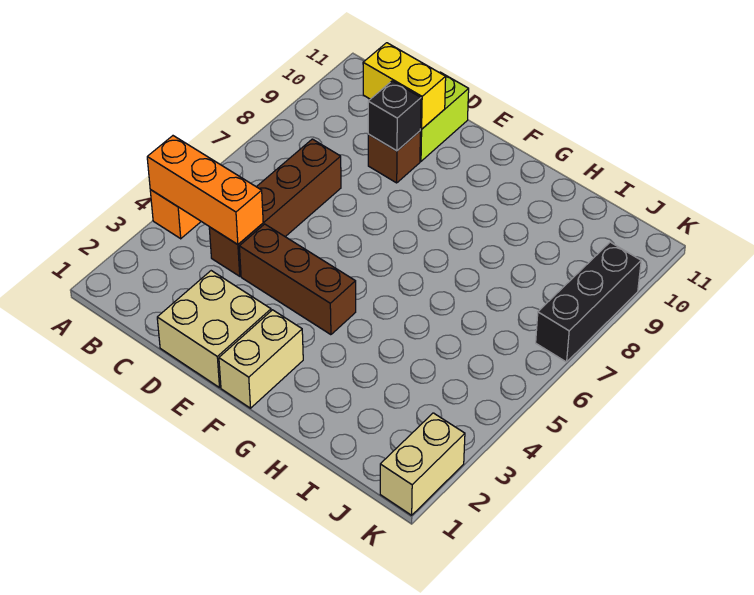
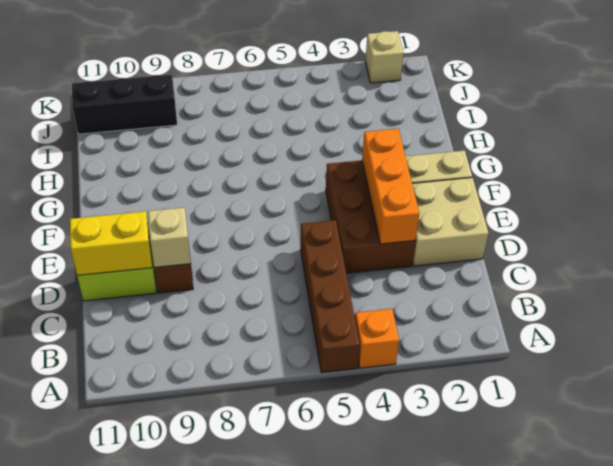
orange brick A4:C4 level 2 -> orange brick D3:F3 level 2
brown brick C4:C7 level 1 -> brown brick A5:D5 level 1
yellow brick C10:D10 level 2 -> yellow brick D10:D11 level 2
brown brick D4:F4 level 1 -> brown brick D3:F4 level 1
black brick D9 level 2 -> tan brick D9 level 2
tan brick K1:K2 level 1 -> tan brick K2 level 1
black brick K7:K9 level 1 -> black brick J9:J11 level 1

